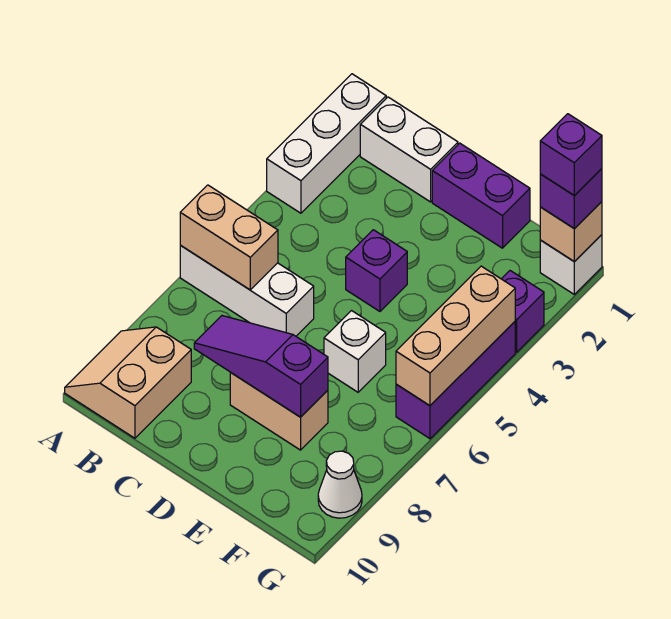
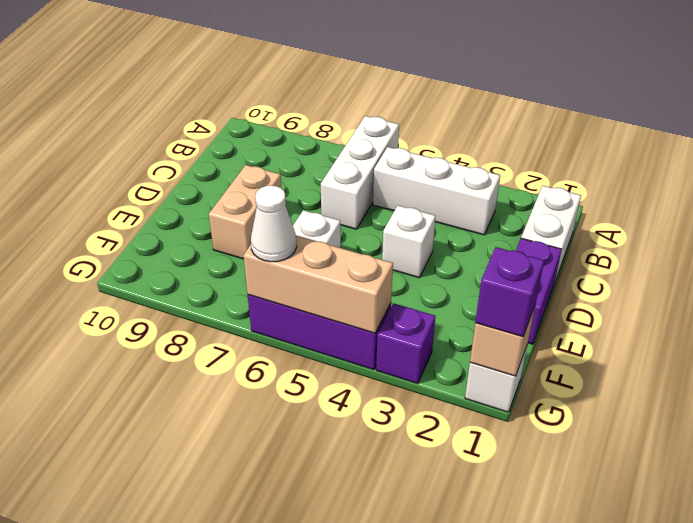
white brick A1:A3 level 1 -> white brick B3:B5 level 1
tan brick A6:B6 level 2 -> none
tan slope A9:B10 level 1 top B -> none
purple slope C8:E8 level 2 top E -> none
purple brick D4 level 1 -> white brick D4 level 1
purple brick G1 level 4 -> none
white cone G9 level 1 -> white cone G6 level 3

